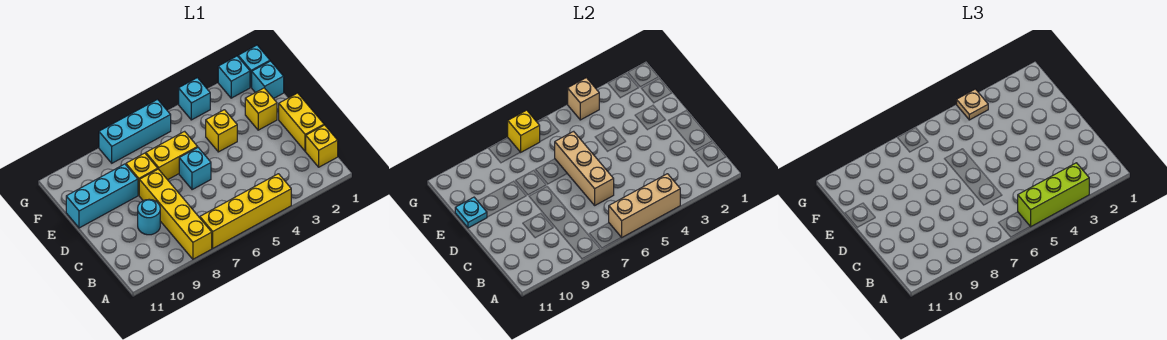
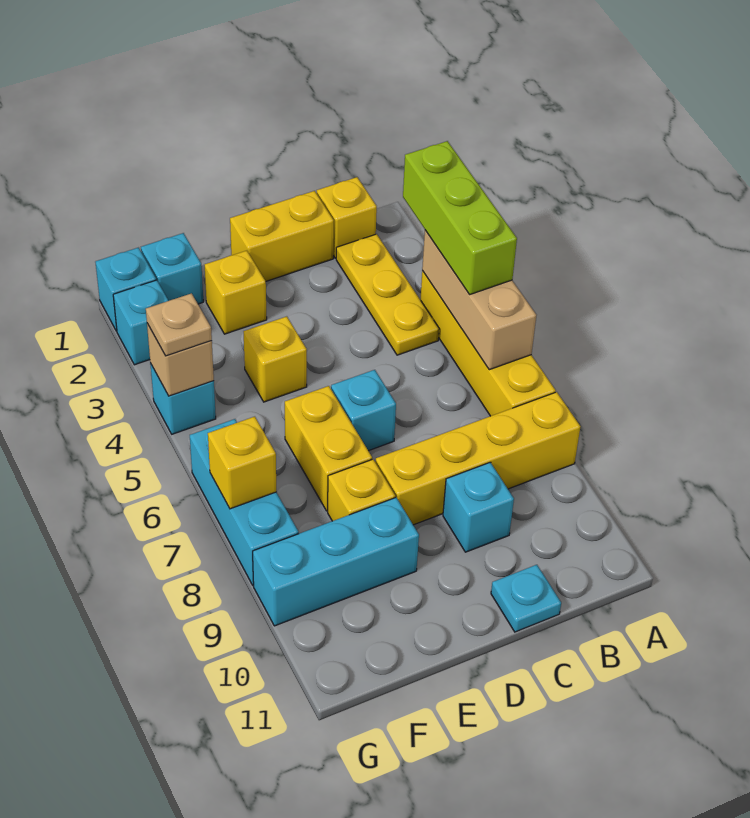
none -> yellow plate B2:B4 level 1
tan brick C6:E6 level 2 -> none
cyan round brick C9 level 1 -> cyan brick C9 level 1
cyan brick E9:E11 level 1 -> cyan brick E9:G9 level 1
cyan plate E11 level 2 -> cyan plate C11 level 1

